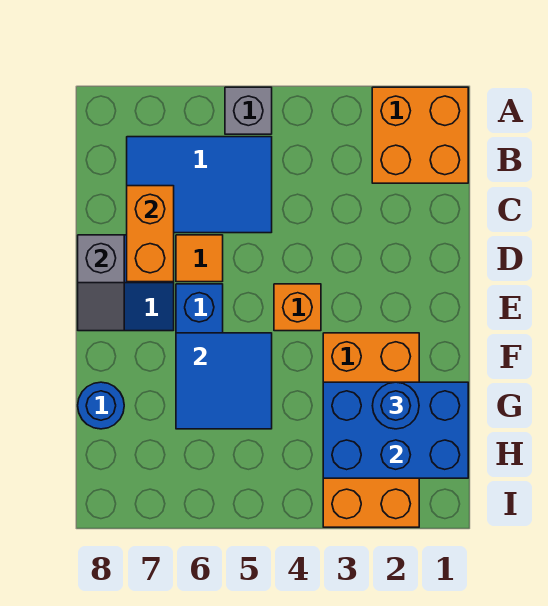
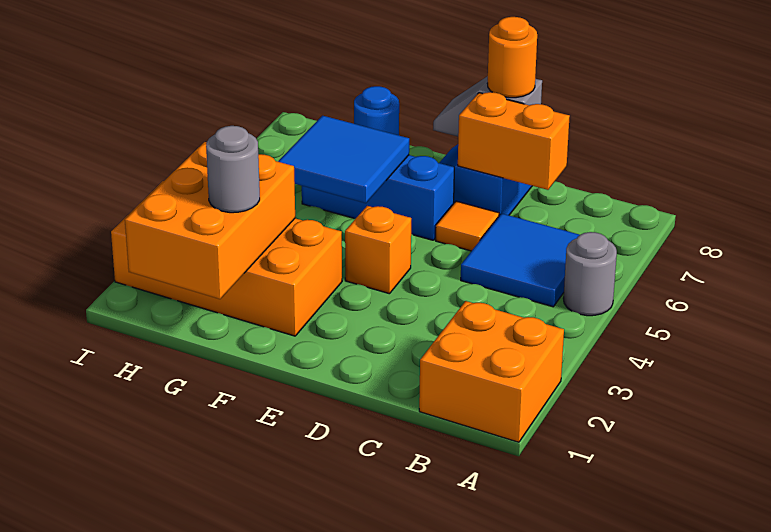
grey brick A5 level 1 -> grey round brick A5 level 1
blue tile B5:C7 level 1 -> blue tile B5:C6 level 1
none -> orange round brick D8 level 3
blue brick G1:H3 level 2 -> orange brick G1:H3 level 2
blue round brick G2 level 3 -> grey round brick G2 level 3

